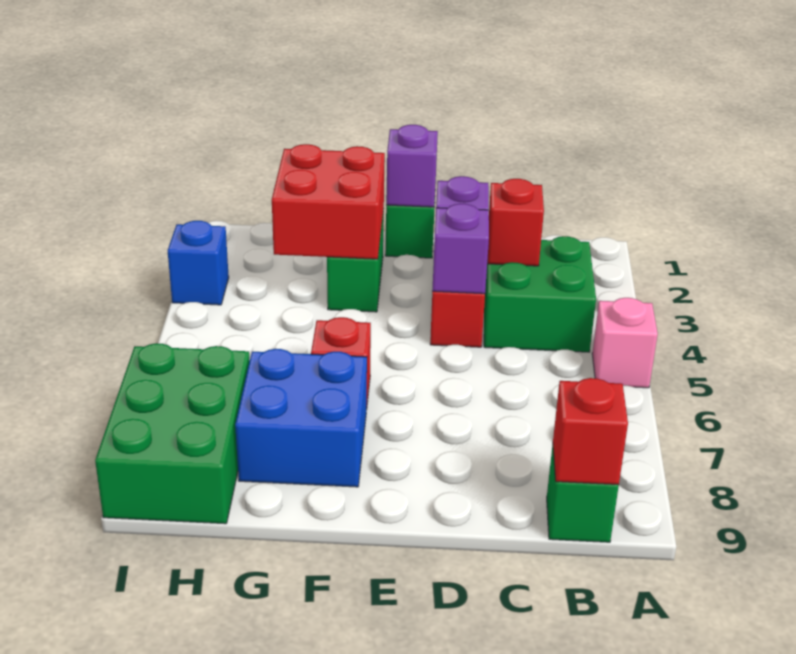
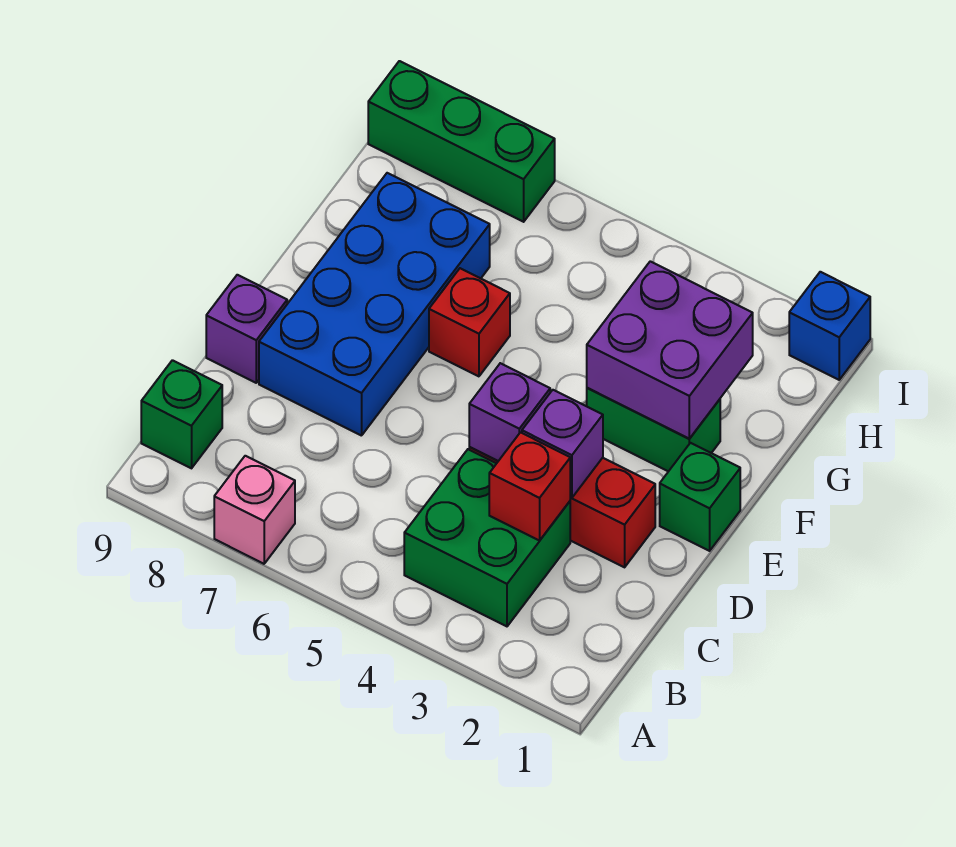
pink brick A5 level 1 -> pink brick A7 level 1
red brick B9 level 2 -> none
purple brick E1 level 2 -> purple brick D9 level 1
red brick F2:G3 level 2 -> purple brick F2:G3 level 2
blue brick F7:G8 level 1 -> blue brick D7:G8 level 1
green brick H7:I9 level 1 -> green brick I7:I9 level 1
blue brick I3 level 1 -> blue brick I1 level 1

